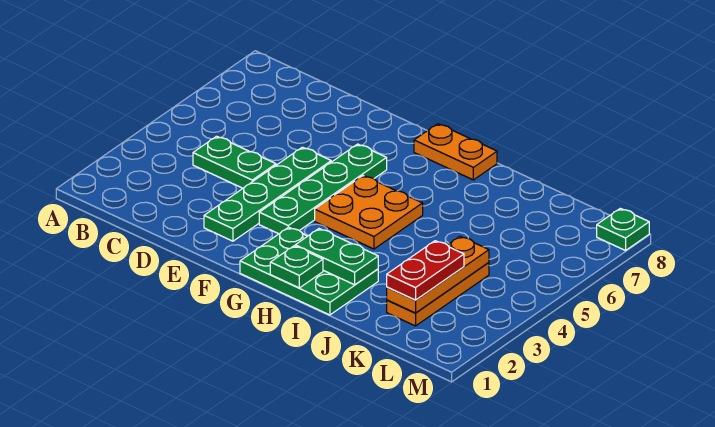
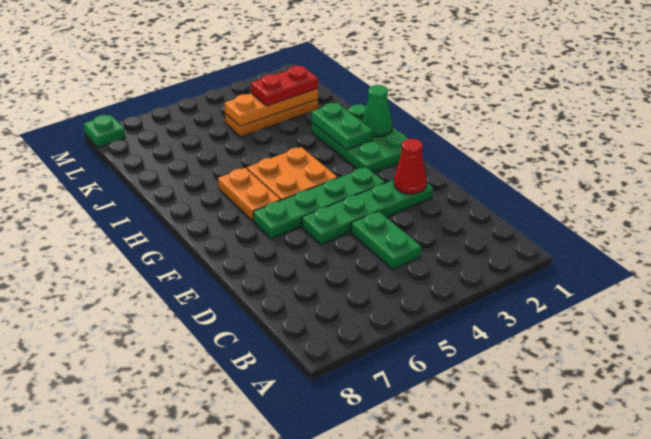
none -> red cone E2 level 2
orange plate G8:H8 level 1 -> orange plate G6:H6 level 1
green plate H1 level 2 -> green cone H1 level 2

